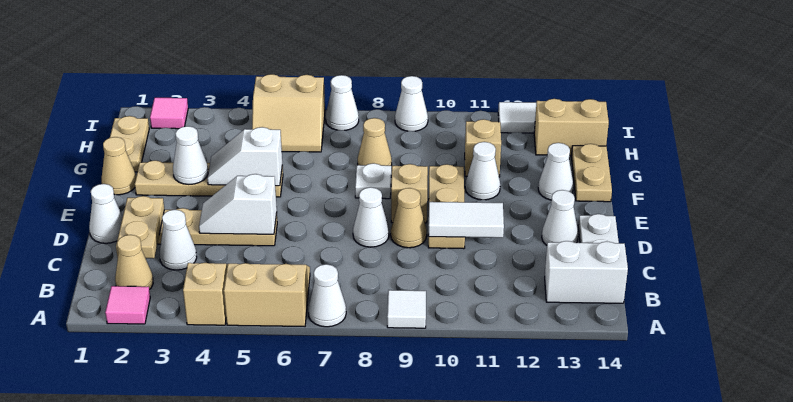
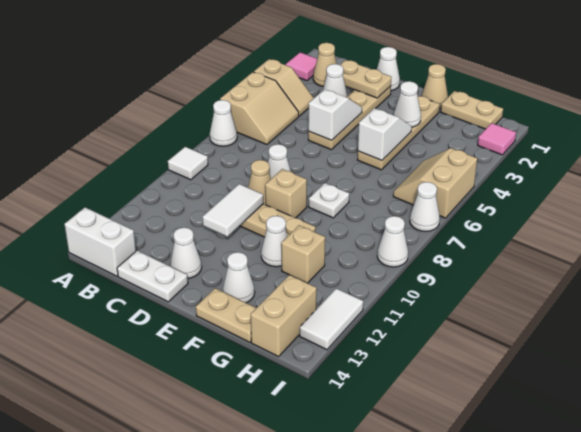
white brick B13:B14 level 1 -> white brick A14:B14 level 1
tan cone G8 level 1 -> none

